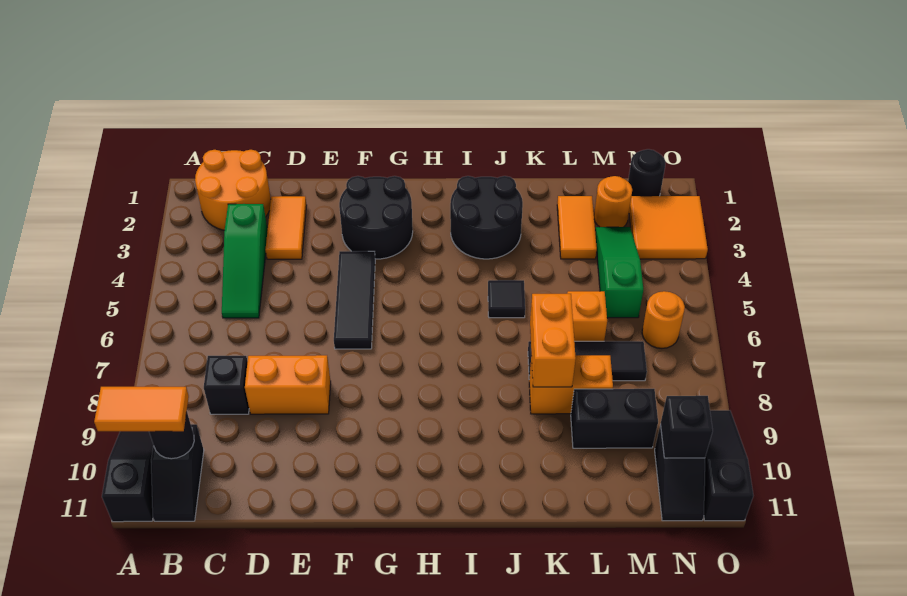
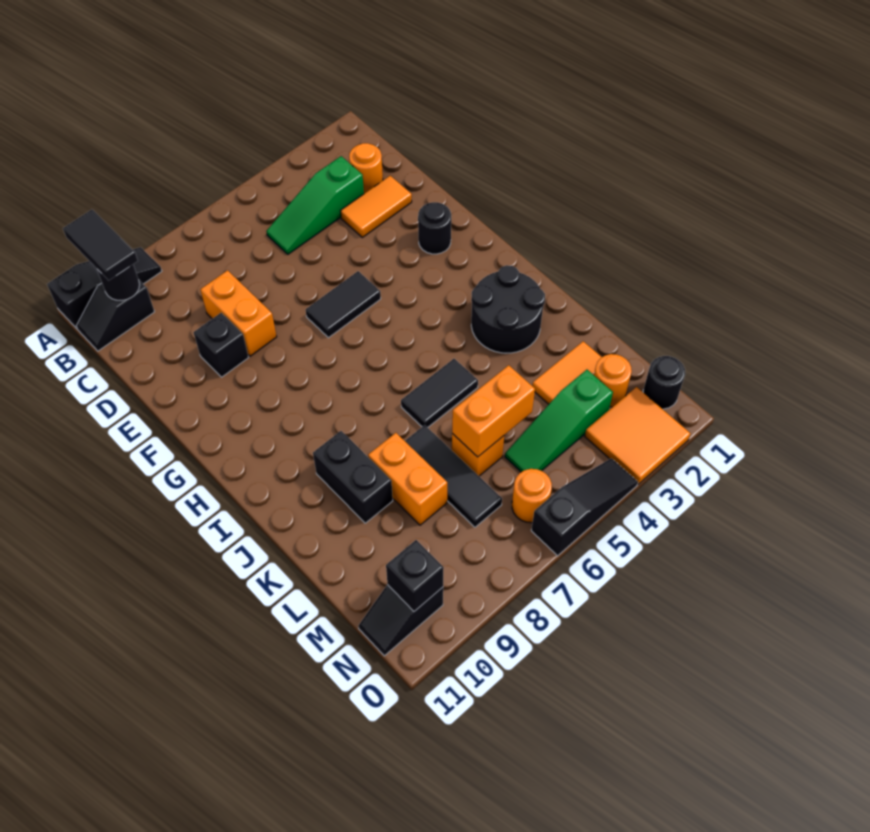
orange tile A10:B10 level 3 -> black tile A10:B10 level 3
orange round brick B1:C2 level 1 -> orange round brick C2 level 1
black brick C8 level 1 -> black brick E9 level 1
black round brick F2:G3 level 1 -> black round brick F2 level 1
black tile F4:F6 level 1 -> black tile F5:F6 level 1
black tile J5 level 1 -> black tile J5:J6 level 1
orange brick K7:K8 level 2 -> orange brick L5:L6 level 2
black brick L9:M9 level 1 -> black brick J9:K9 level 1
green slope M3:M5 level 1 top 5 -> green slope M3:M5 level 1 top 3
black slope O9:O11 level 1 top 11 -> black slope O4:O6 level 1 top 6

